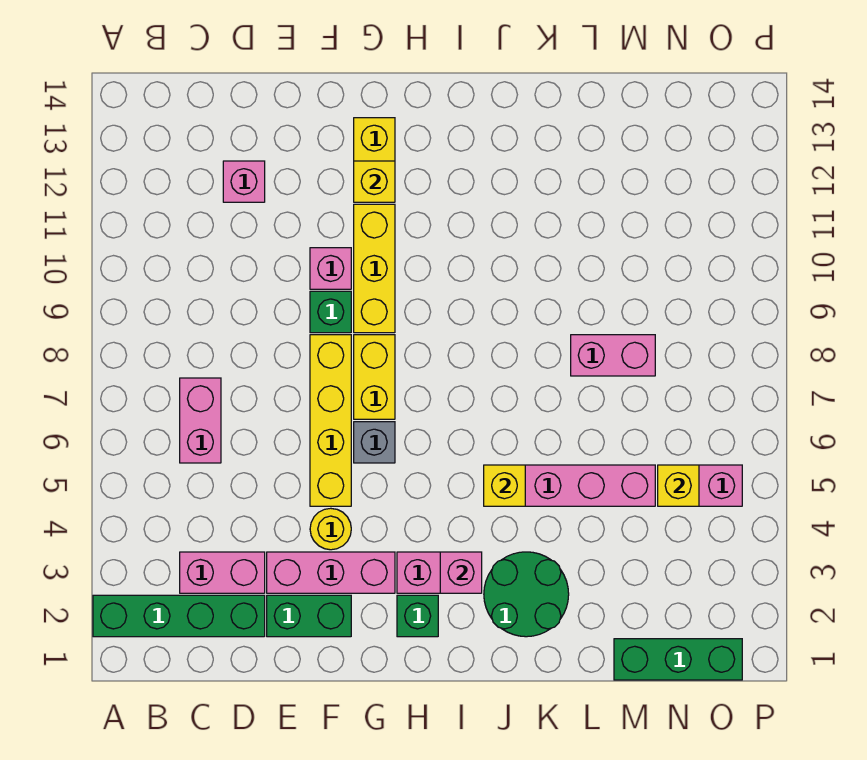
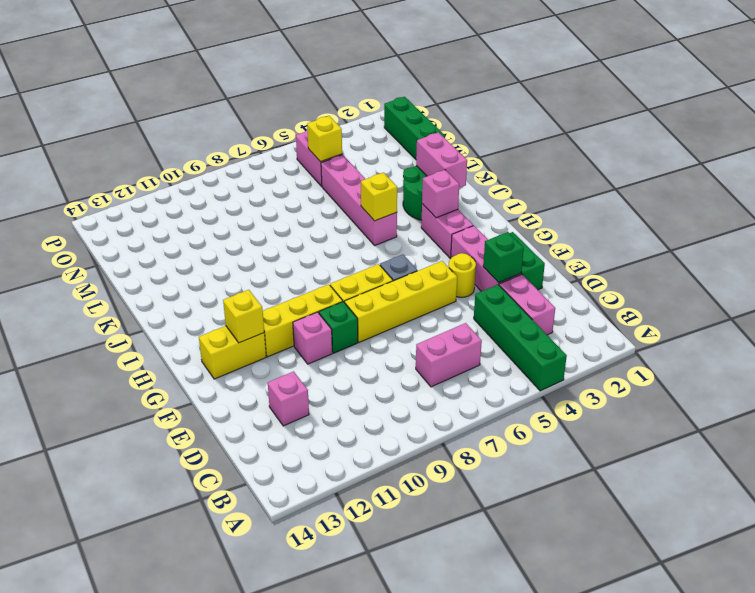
green brick A2:D2 level 1 -> green brick A4:D4 level 1
green brick H2 level 1 -> green brick E3 level 2
pink brick L8:M8 level 1 -> pink brick J2:K2 level 2

